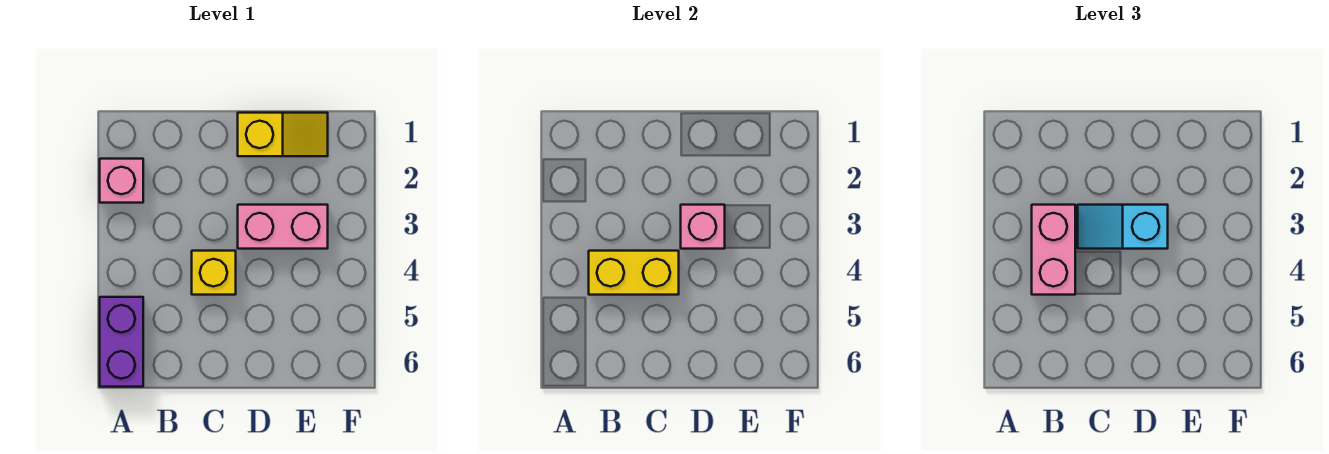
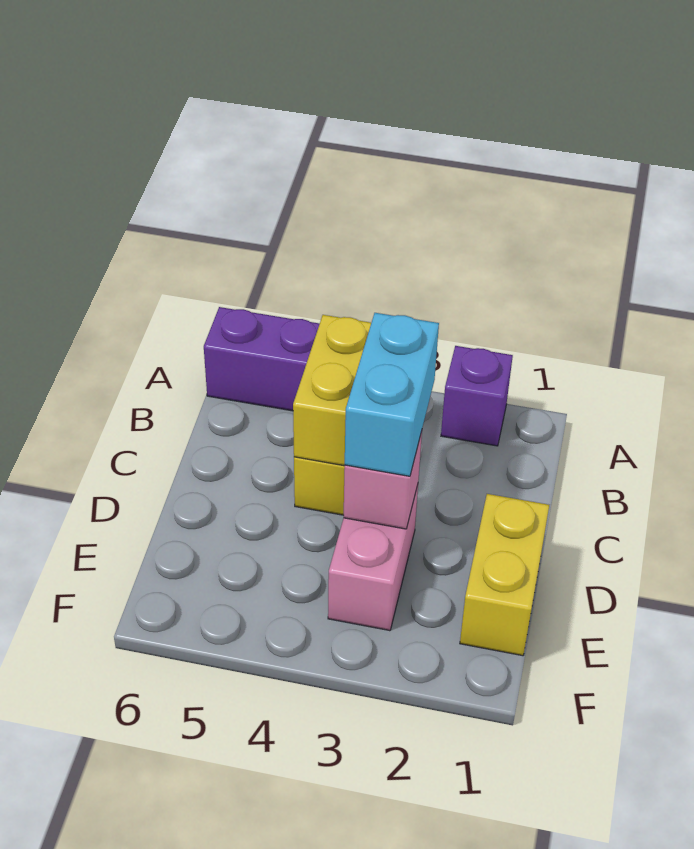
pink brick A2 level 1 -> purple brick A2 level 1
pink brick B3:B4 level 3 -> none
cyan slope C3:D3 level 3 top D -> cyan brick C3:D3 level 3
yellow slope D1:E1 level 1 top D -> yellow brick D1:E1 level 1

